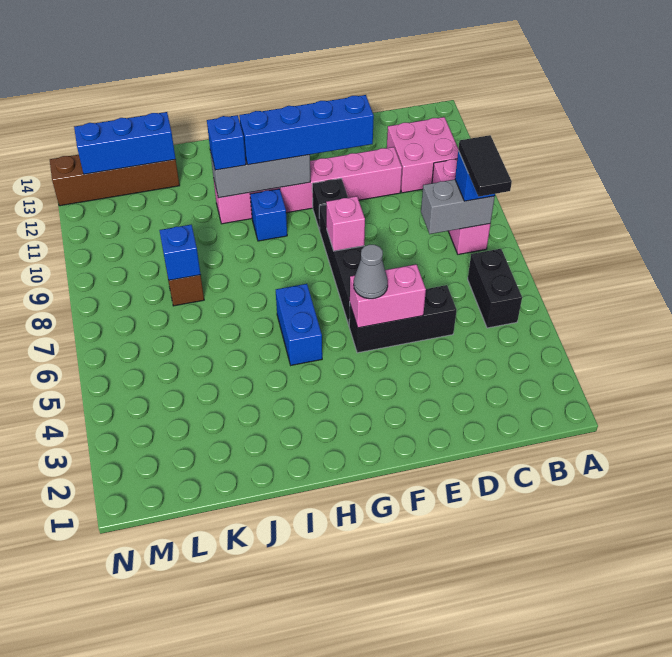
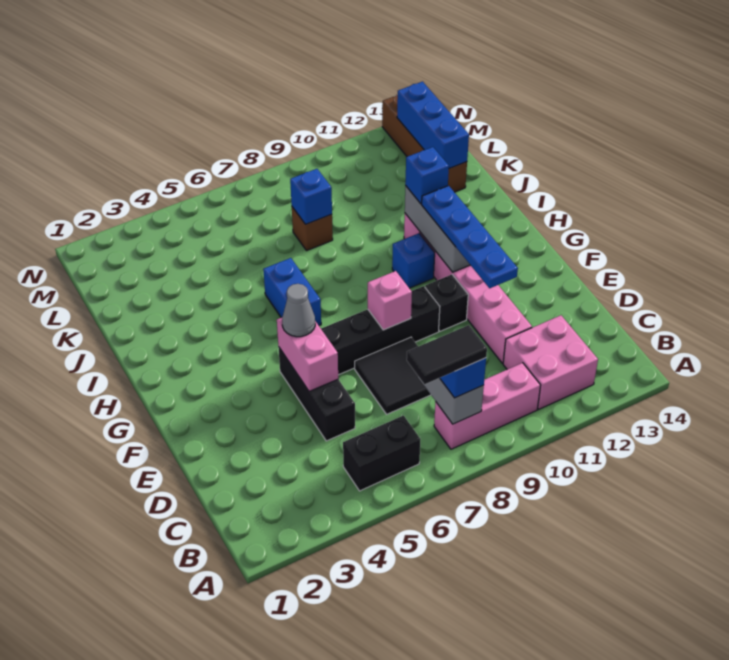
none -> black tile D7:E8 level 1
blue brick E11:H11 level 3 -> blue plate E11:H11 level 3
blue brick H5:H6 level 1 -> blue brick H6:I6 level 1

